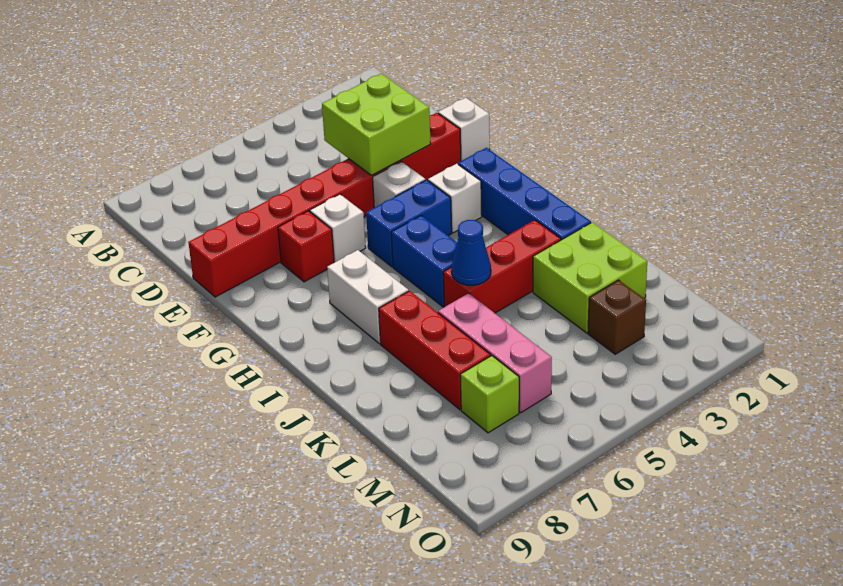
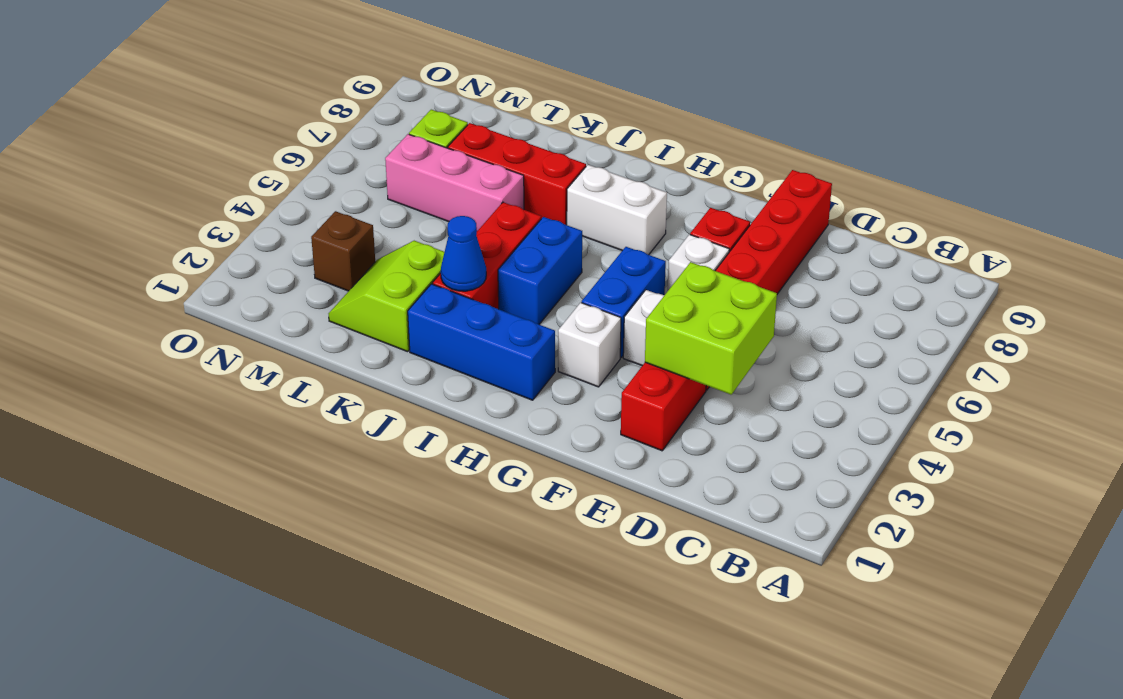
white brick E1 level 1 -> none
blue brick G2:J2 level 1 -> blue brick H2:J2 level 1
blue brick H5:I5 level 1 -> blue brick I4:I5 level 1
blue cone J5 level 2 -> blue cone J3 level 2
lime brick K2:L3 level 1 -> lime slope K2:L3 level 1 top K

